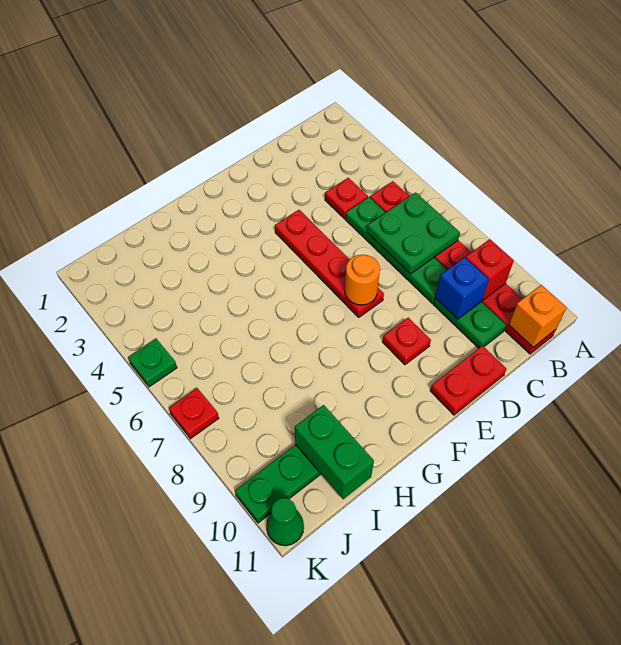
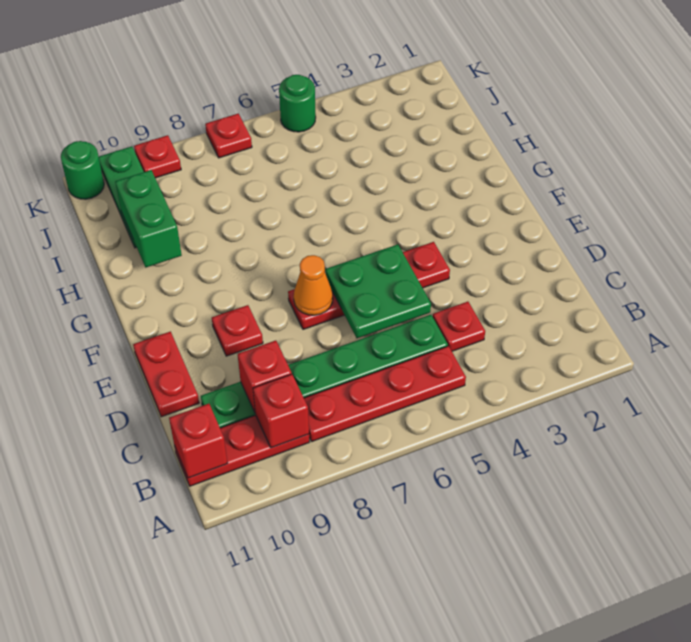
green plate B6:C7 level 2 -> green plate D5:E6 level 2
orange brick B11 level 2 -> red brick B11 level 2
blue brick C9 level 2 -> red brick C9 level 2
orange round brick E7 level 2 -> orange cone E7 level 2
green brick I10:I11 level 2 -> green brick H10:I10 level 2
green plate K5 level 1 -> green round brick K5 level 1
none -> red plate K9 level 1
green cone K11 level 1 -> green round brick K11 level 1

